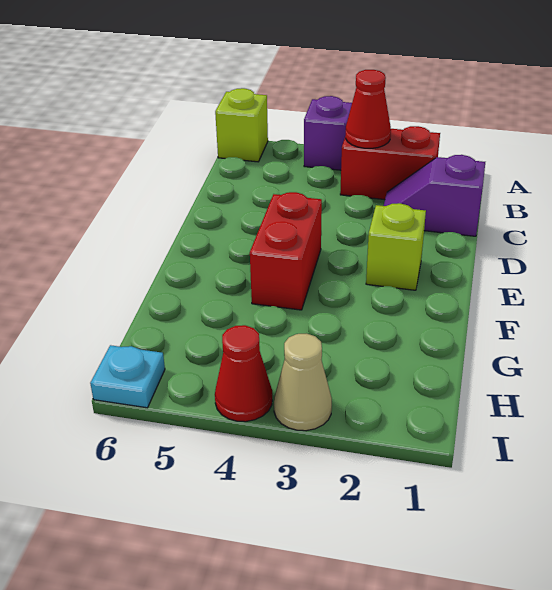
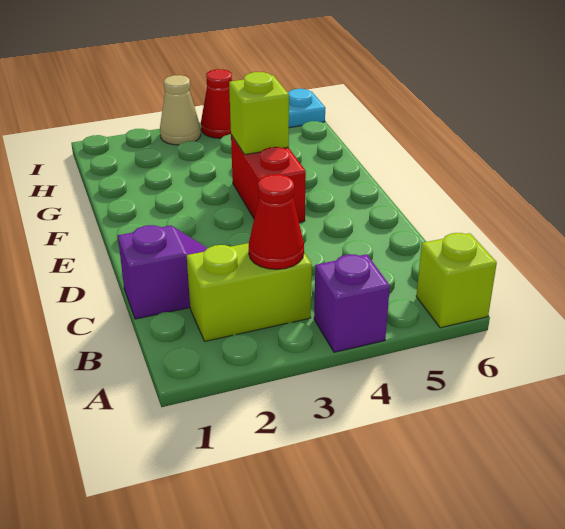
red brick B2:B3 level 1 -> lime brick B2:B3 level 1
lime brick E2 level 1 -> lime brick F4 level 2

